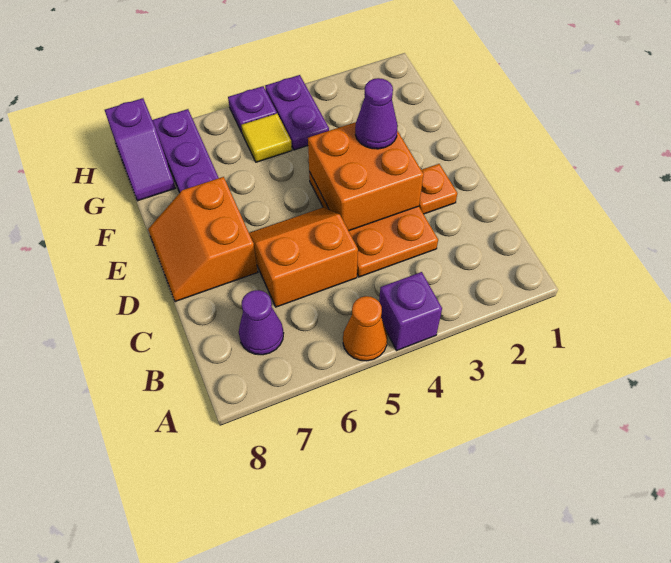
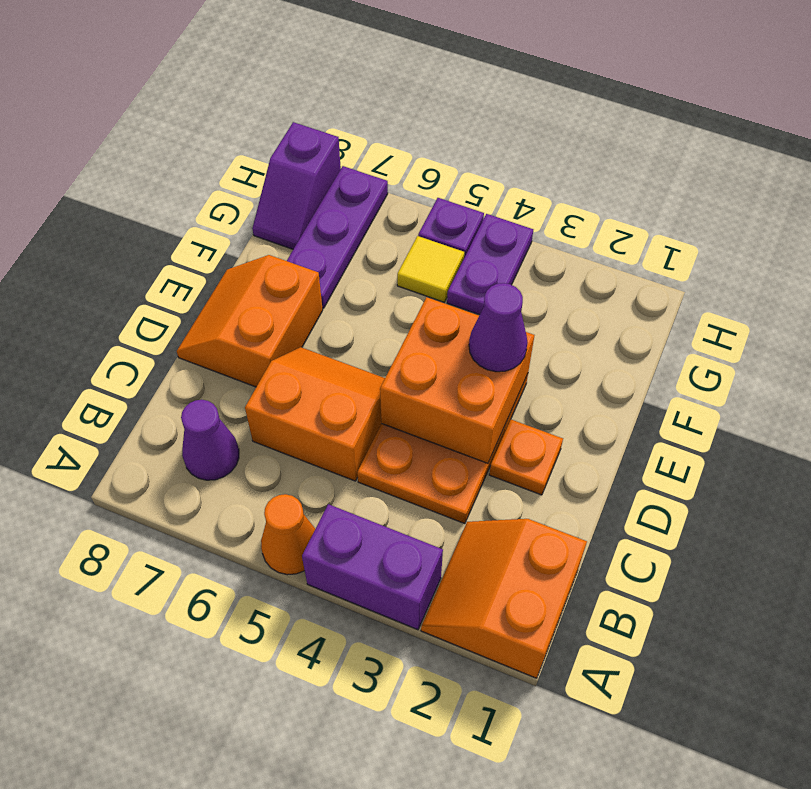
none -> orange slope A1:B2 level 1 top 1
purple brick A4 level 1 -> purple brick A3:A4 level 1

